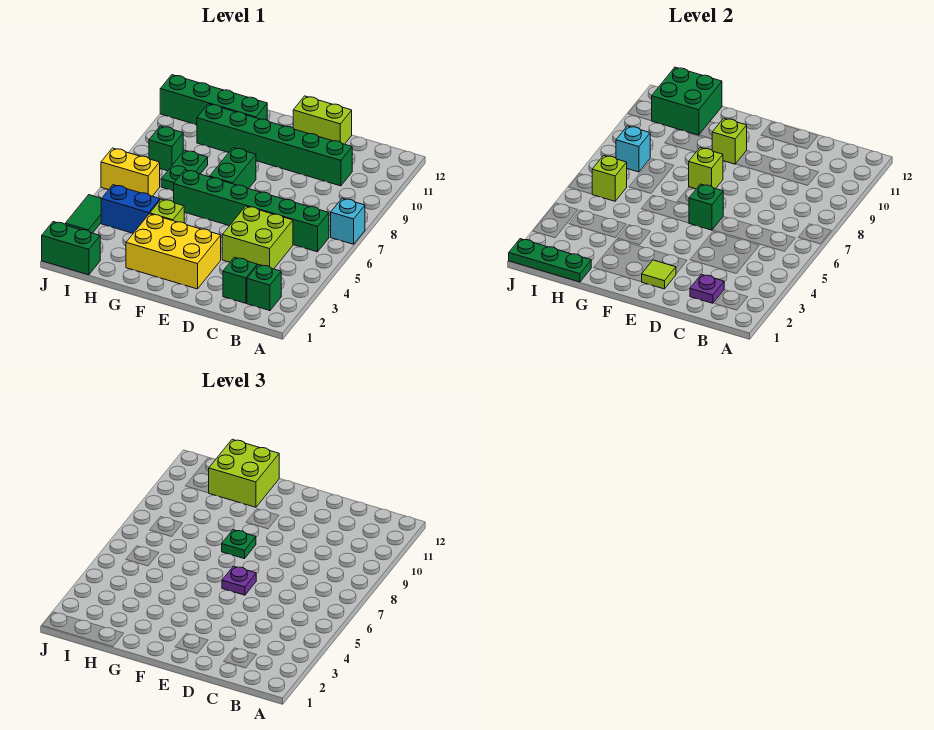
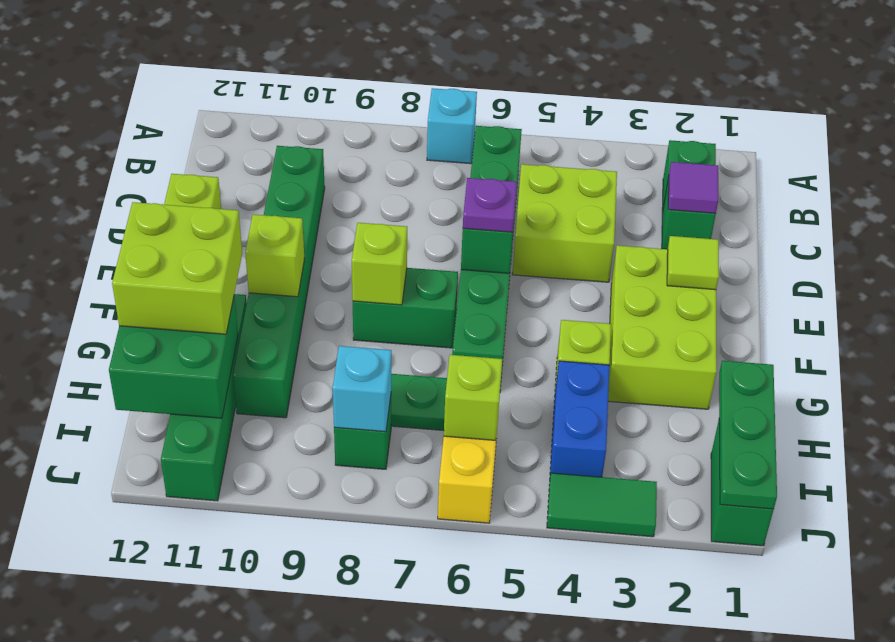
purple plate C2 level 2 -> purple tile C2 level 2
yellow brick E2:G3 level 1 -> lime brick E2:G3 level 1
green plate F8 level 3 -> none

